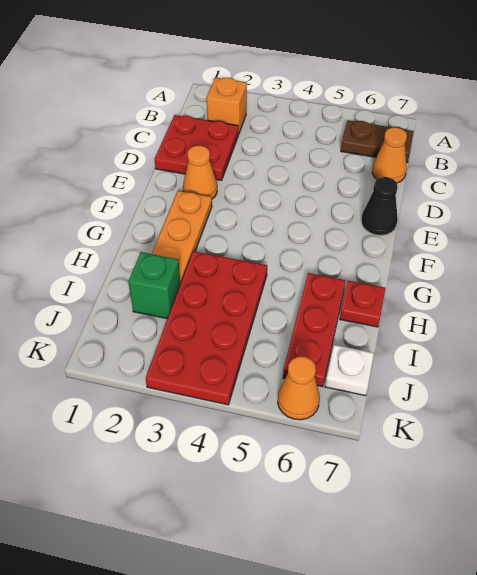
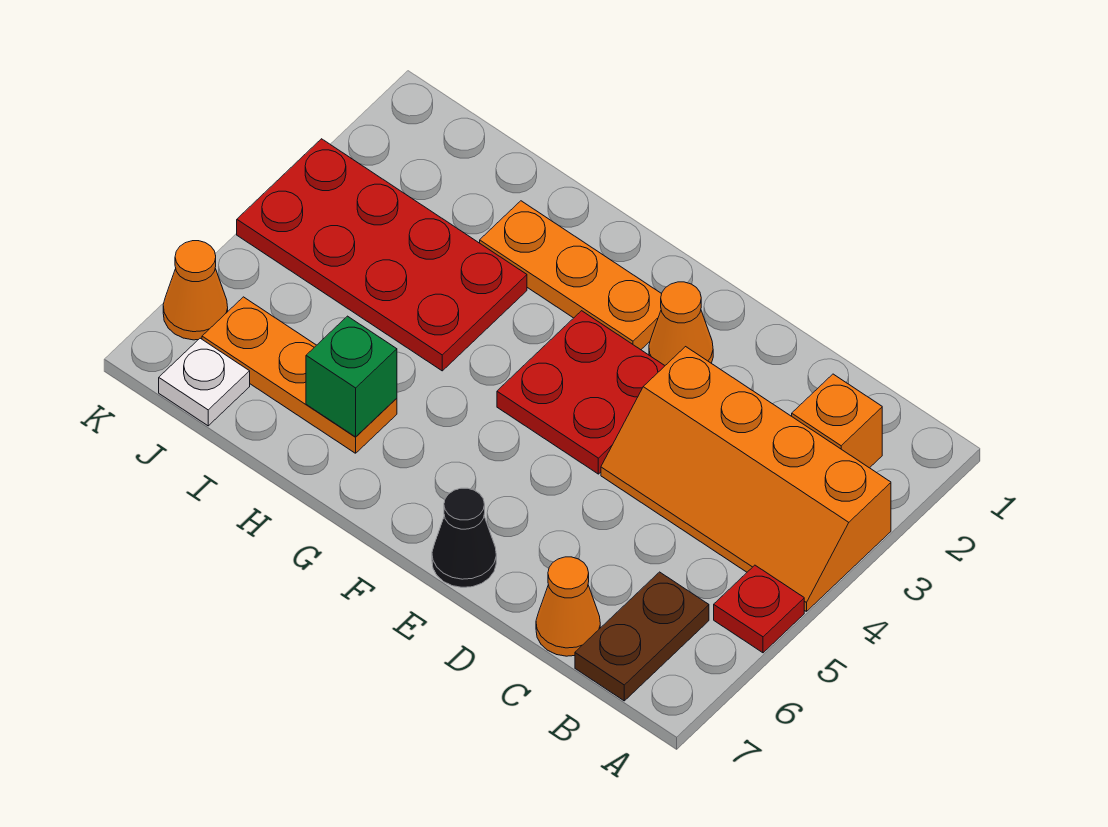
none -> orange slope A3:D4 level 1 top 3
red plate C1:D2 level 1 -> red plate E3:F4 level 1
red plate H6:J6 level 1 -> orange plate H6:J6 level 1
red plate H7 level 1 -> red plate A5 level 1
green brick I2 level 1 -> green brick H6 level 2

